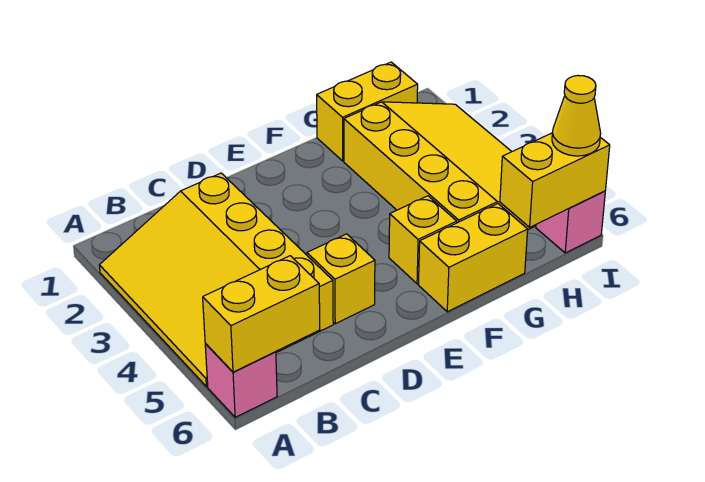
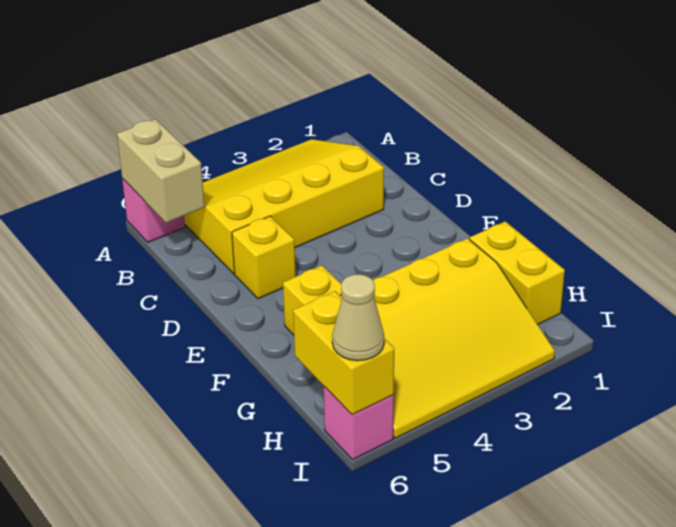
yellow brick A6:B6 level 2 -> tan brick A6:B6 level 2
yellow brick F6:G6 level 1 -> none
yellow cone I6 level 3 -> tan cone I6 level 3

